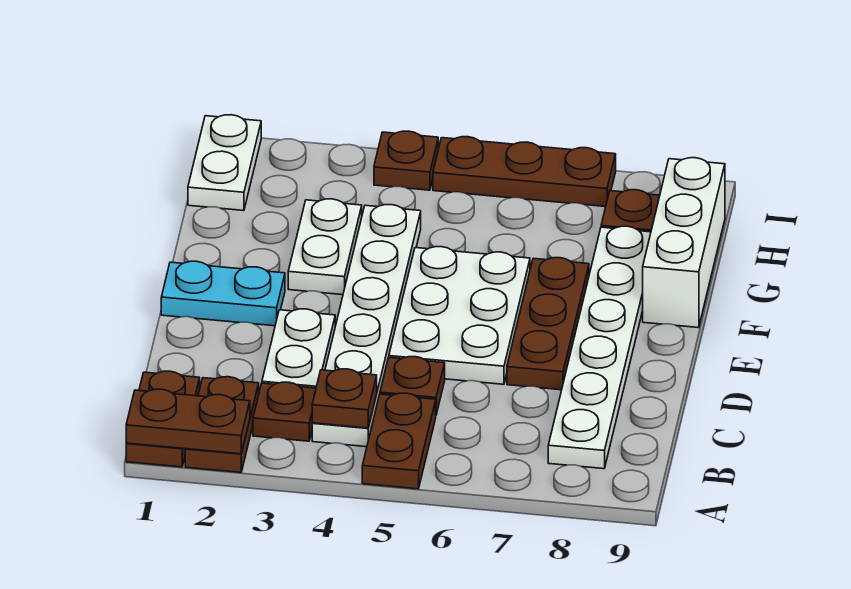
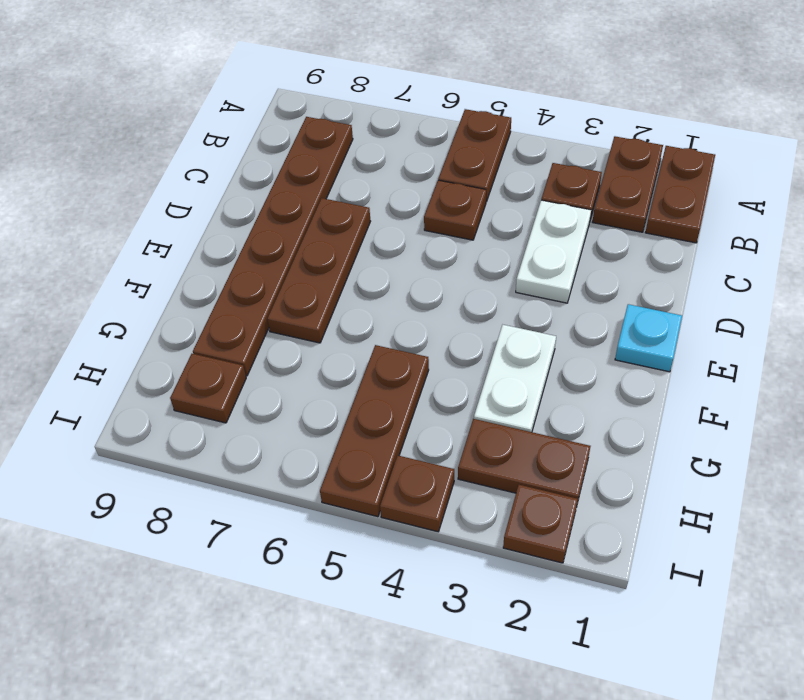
brown plate A1:A2 level 2 -> brown plate H2:H3 level 1
white plate B4:G4 level 1 -> none
brown plate B4 level 2 -> brown plate I2 level 1
white plate B8:G8 level 1 -> brown plate B8:G8 level 1
white plate D5:F6 level 1 -> none
cyan plate E1:E2 level 1 -> cyan plate E1 level 1
white brick F9:H9 level 1 -> none
white plate H1:I1 level 1 -> none
brown plate I5:I7 level 1 -> brown plate G5:I5 level 1

